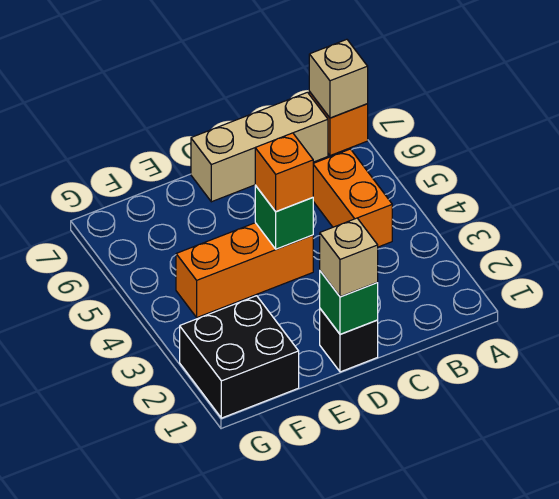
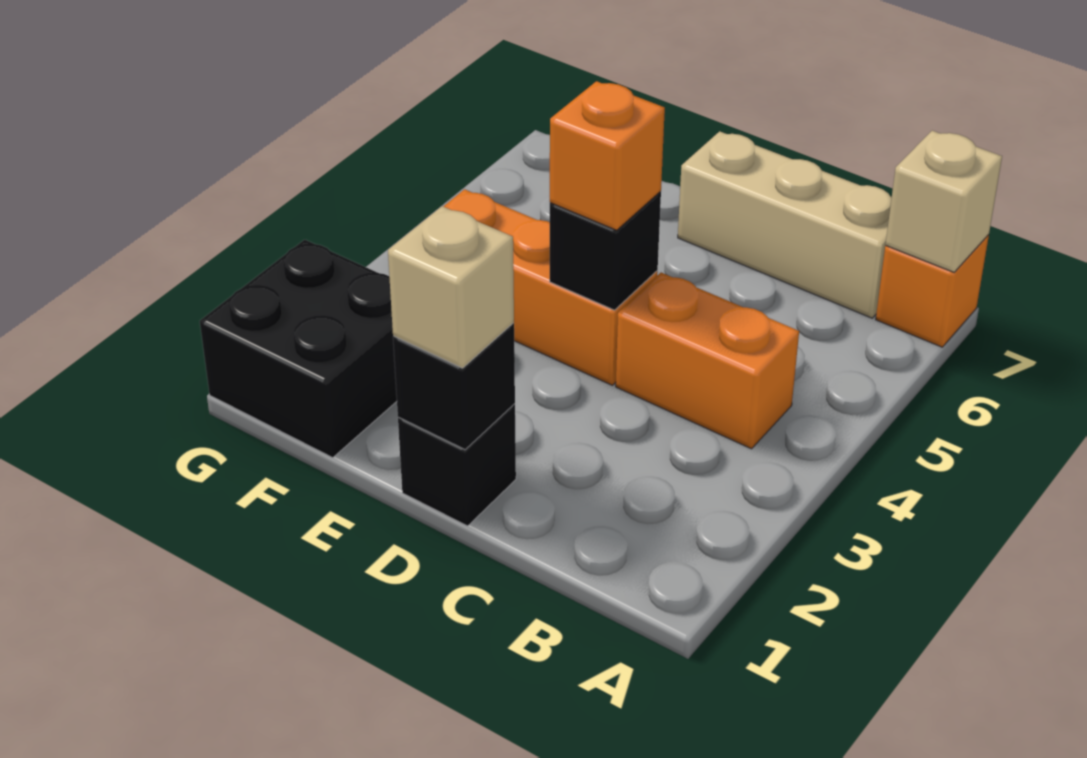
orange brick B4:B5 level 1 -> orange brick B4:C4 level 1
green brick D1 level 2 -> black brick D1 level 2
green brick D4 level 2 -> black brick D4 level 2

